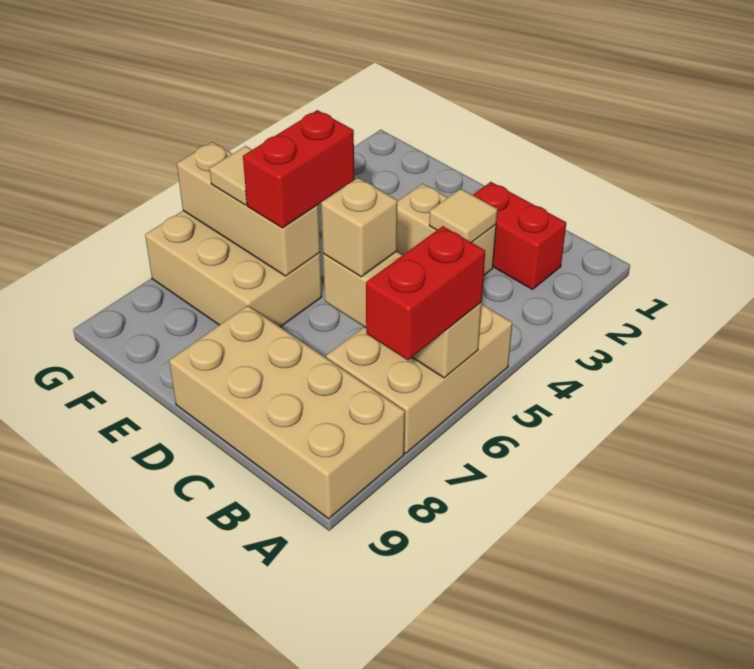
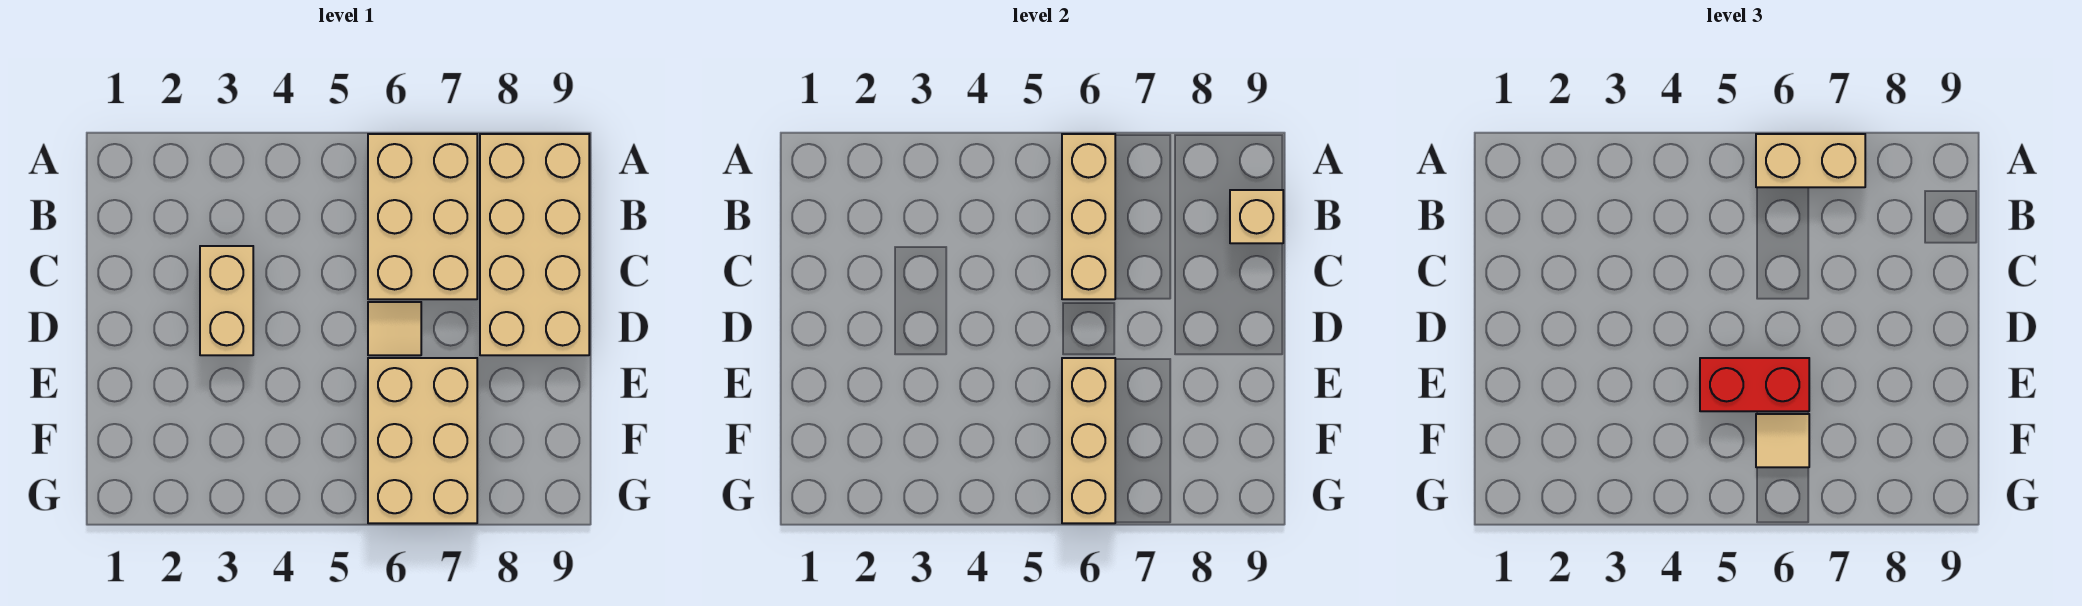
tan brick A5:B7 level 1 -> tan brick A6:C7 level 1
red brick A6:A7 level 3 -> tan brick A6:A7 level 3
red brick B2:C2 level 1 -> none
tan tile C3 level 2 -> tan tile D6 level 1
tan brick C6 level 3 -> tan brick B9 level 2

